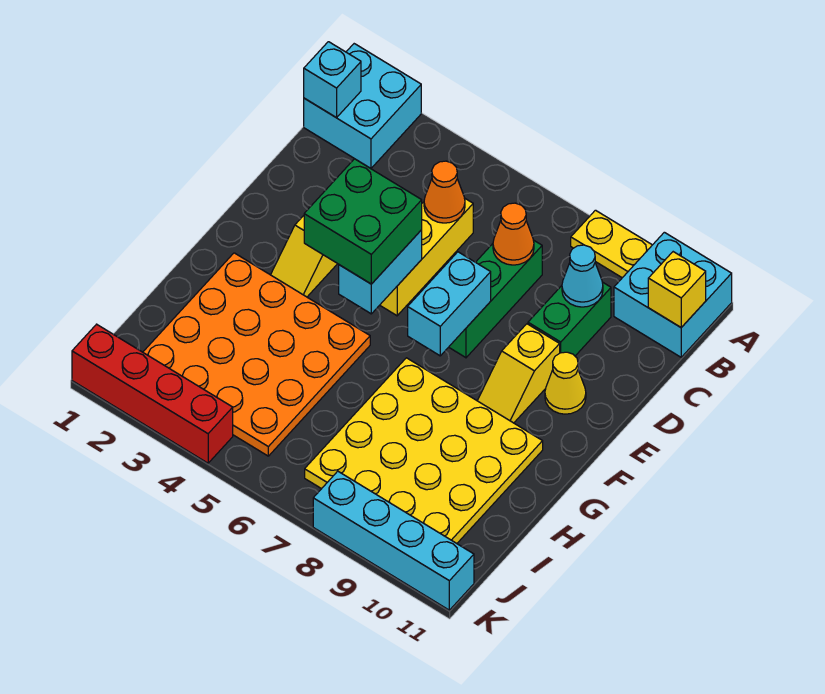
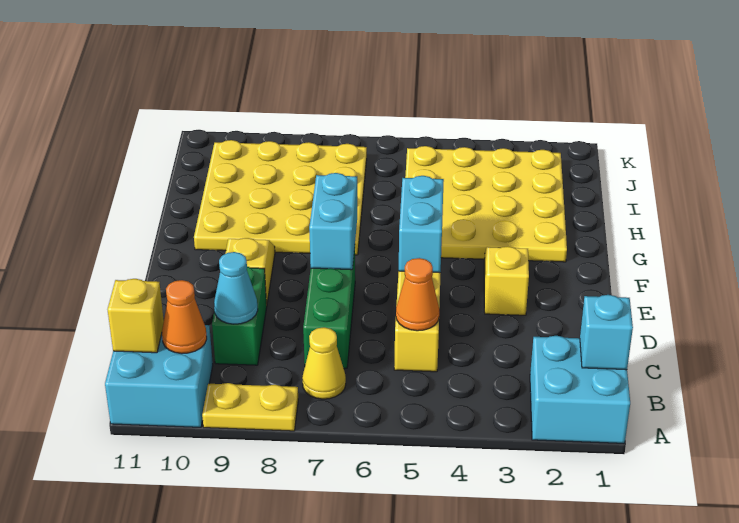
orange cone C7 level 2 -> orange cone B10 level 2
green brick E4:F5 level 3 -> none
yellow cone E10 level 1 -> yellow cone B7 level 1
orange plate G2:J5 level 1 -> yellow plate G2:J5 level 1
red brick K1:K4 level 1 -> none
cyan brick K8:K11 level 1 -> none

